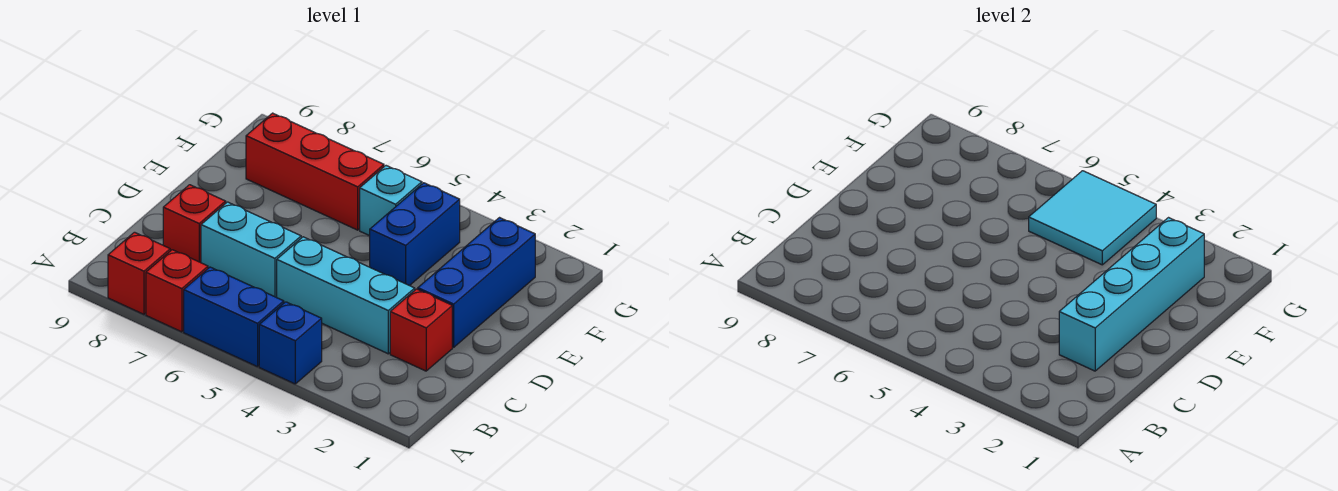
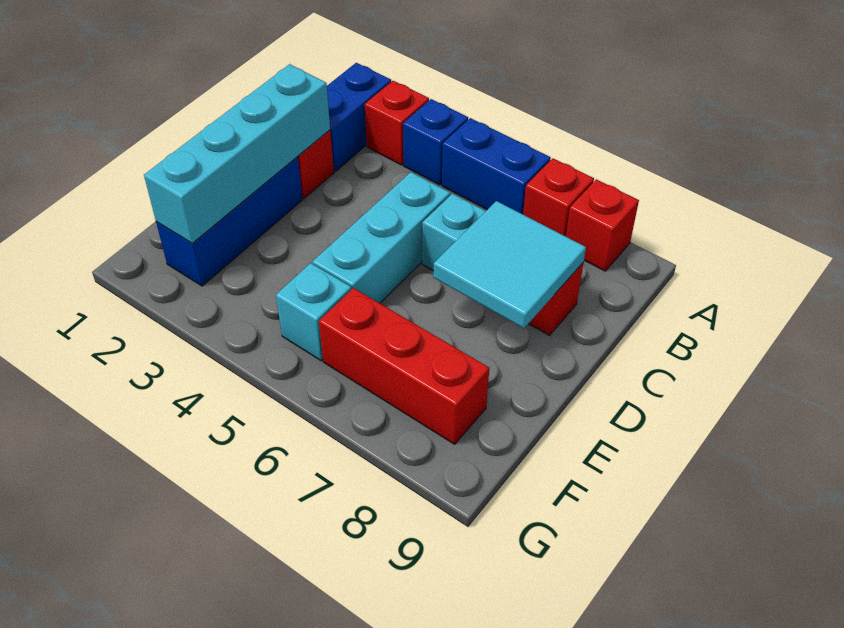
none -> red brick A3 level 1
cyan brick C3:C5 level 1 -> cyan brick C5:E5 level 1
blue brick E4:F4 level 1 -> blue brick A2:B2 level 1
cyan tile F4:G5 level 2 -> cyan tile C7:D8 level 2

